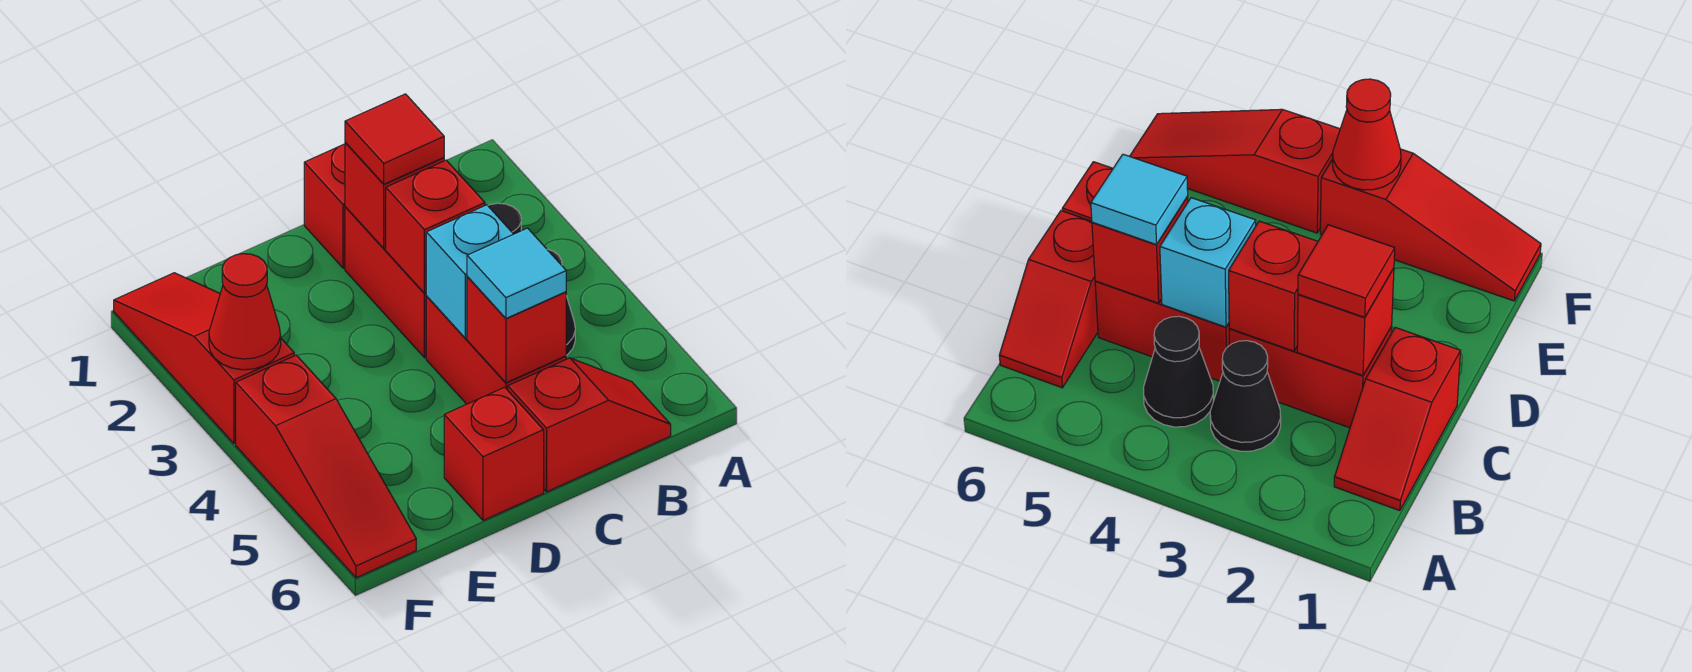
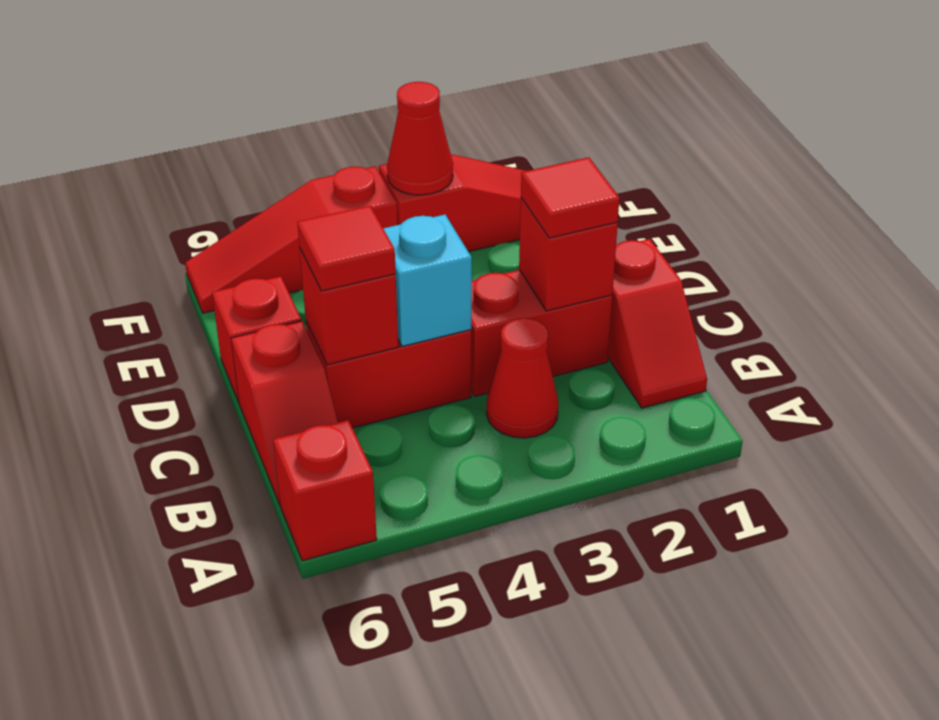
black cone B3 level 1 -> red cone B3 level 1
black cone B4 level 1 -> none
red brick C3 level 2 -> red brick A6 level 1
cyan tile C5 level 3 -> red tile C5 level 3

